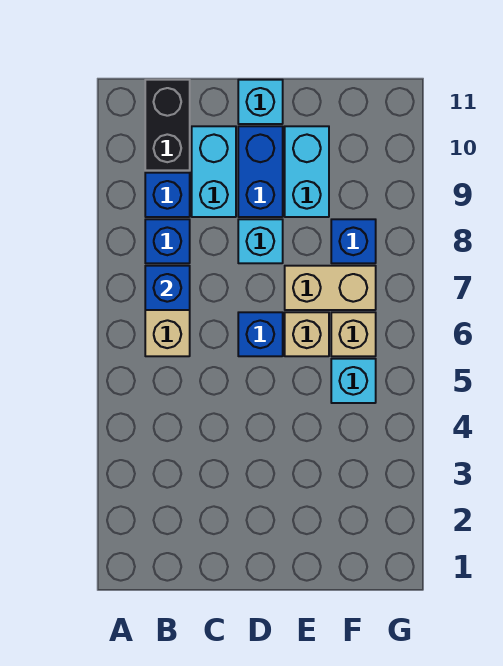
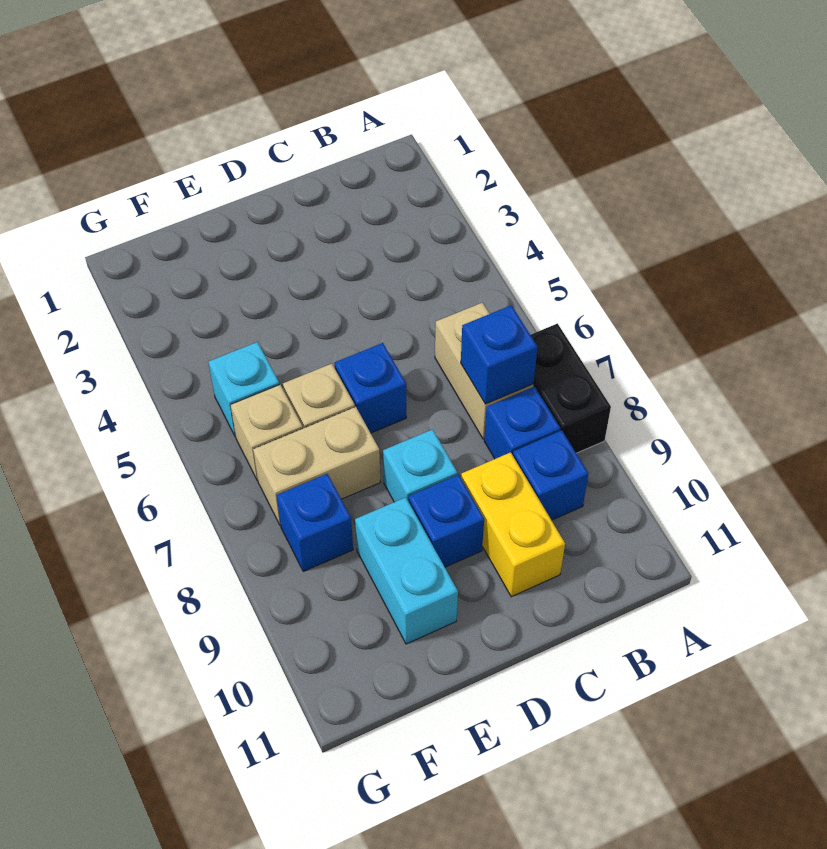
black brick B10:B11 level 1 -> black brick A7:A8 level 1
cyan brick C9:C10 level 1 -> yellow brick C9:C10 level 1
blue brick D9:D10 level 1 -> blue brick D9 level 1
cyan brick D11 level 1 -> none

